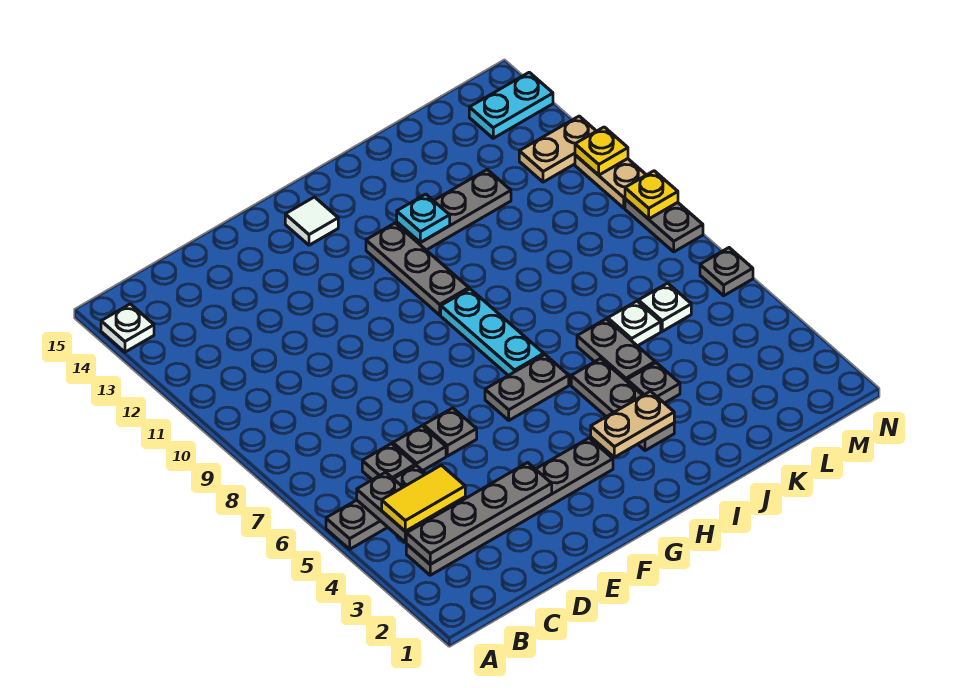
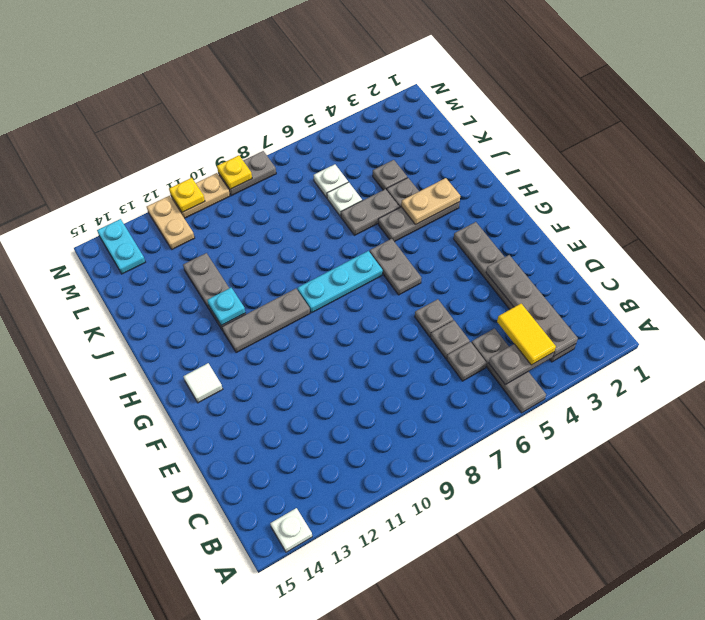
tan plate H3:I3 level 2 -> tan plate I3:I4 level 2
grey plate N6 level 1 -> grey plate K4 level 1

